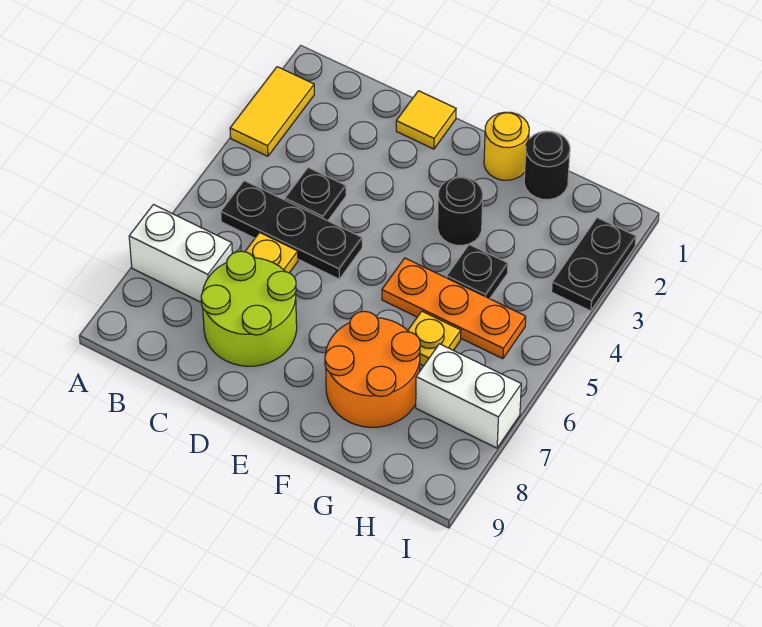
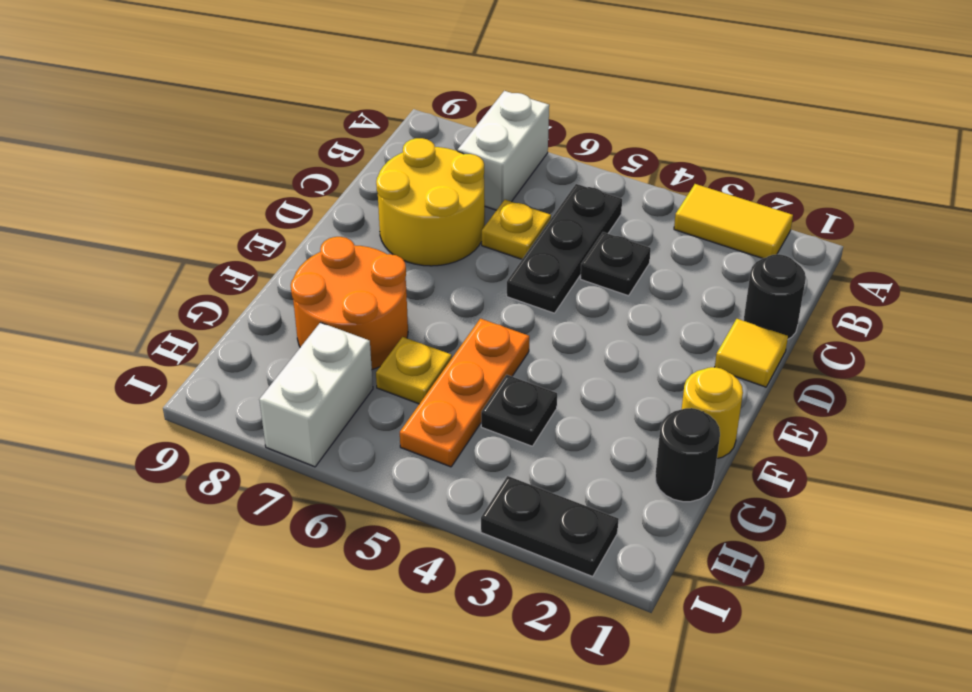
lime round brick C7:D8 level 1 -> yellow round brick C7:D8 level 1
black round brick F3 level 1 -> black round brick C1 level 1

